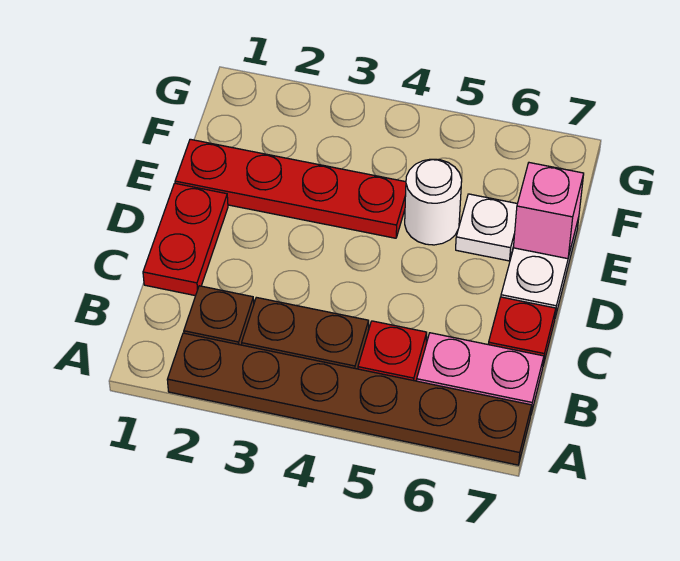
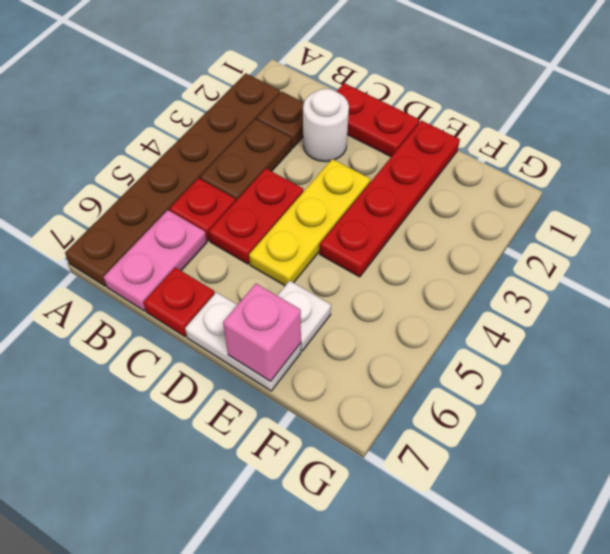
none -> red plate C4:C5 level 1
none -> yellow plate D3:D5 level 1
white round brick E5 level 1 -> white round brick C2 level 1

